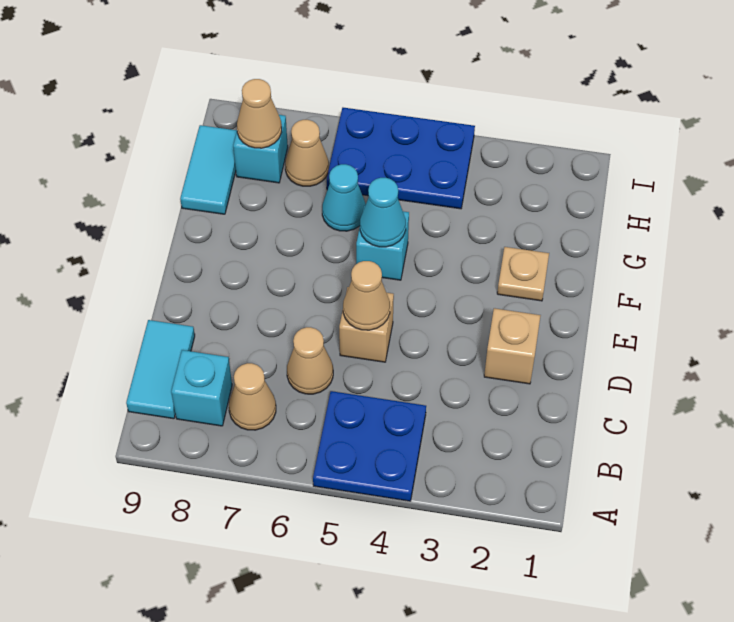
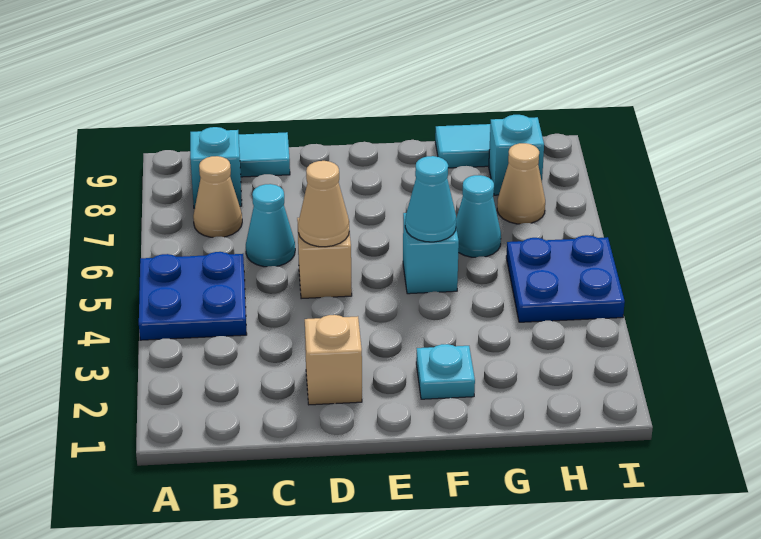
tan cone C6 level 1 -> cyan cone C6 level 1
tan plate F2 level 1 -> cyan plate F2 level 1
blue plate H4:I6 level 1 -> blue plate H4:I5 level 1
tan cone H8 level 2 -> none

